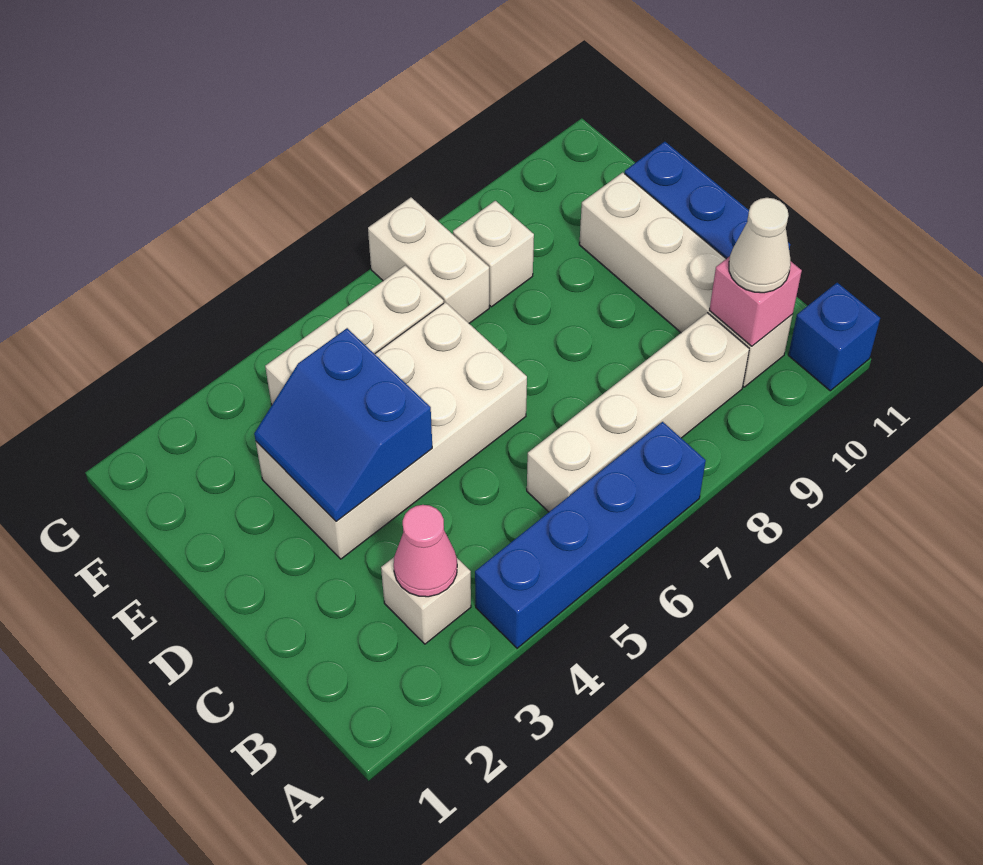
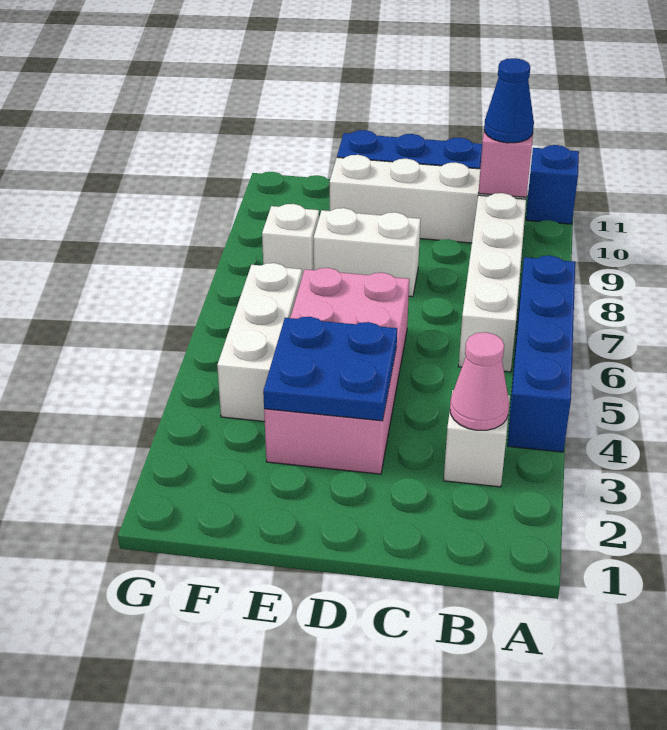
white cone B10 level 3 -> blue cone B10 level 3
white brick D3:E6 level 1 -> pink brick D3:E6 level 1
blue slope D3:E4 level 2 top 4 -> blue plate D3:E4 level 2
white brick F7:G7 level 1 -> white brick D8:E8 level 1

